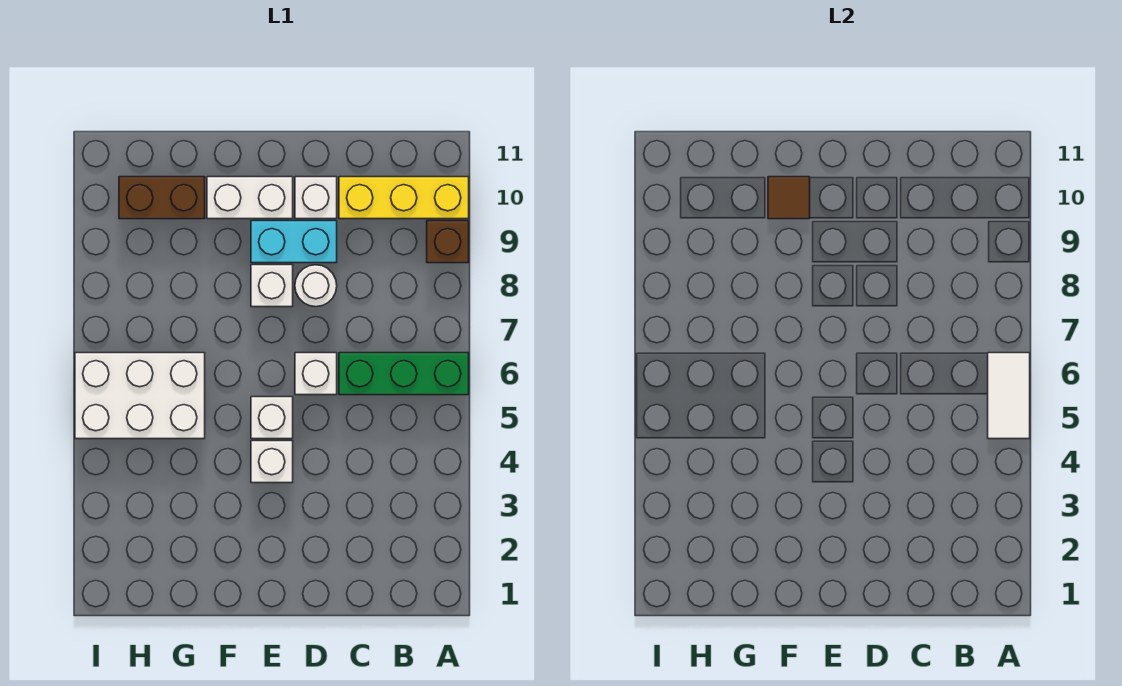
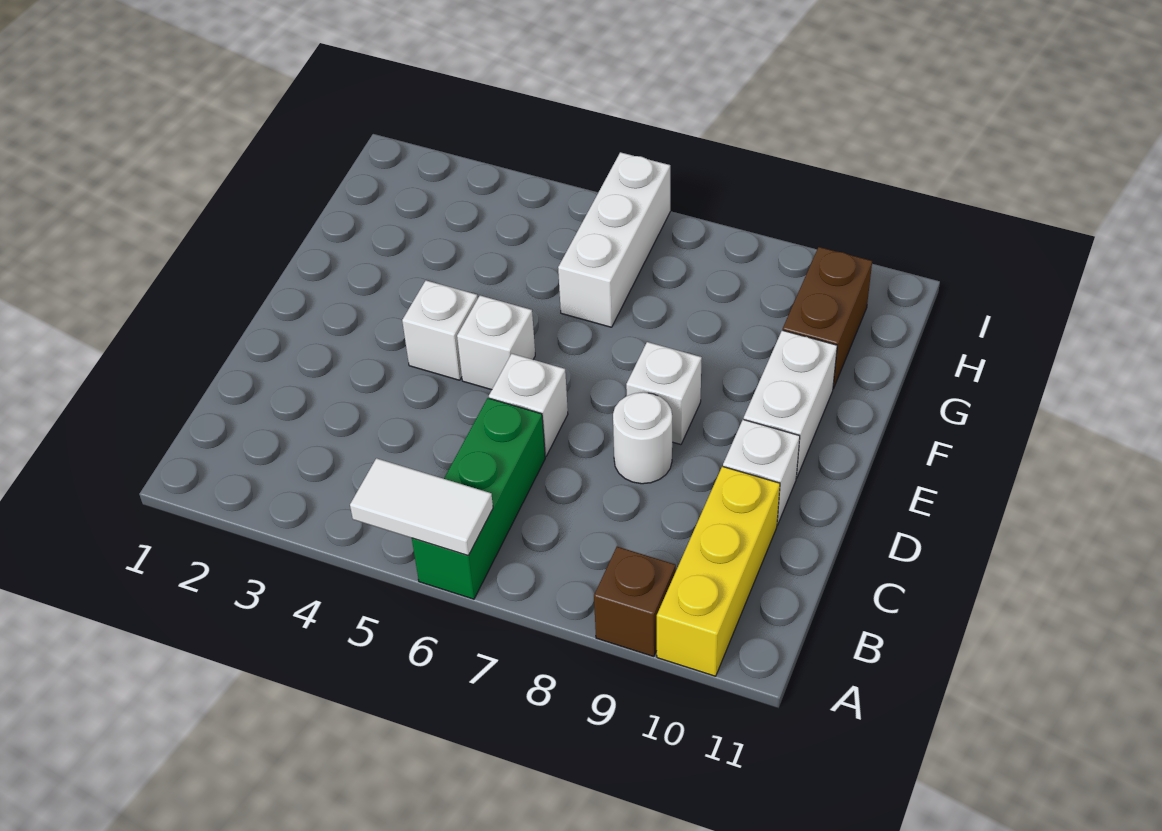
cyan brick D9:E9 level 1 -> none
brown tile F10 level 2 -> none
white brick G5:I6 level 1 -> white brick G6:I6 level 1

